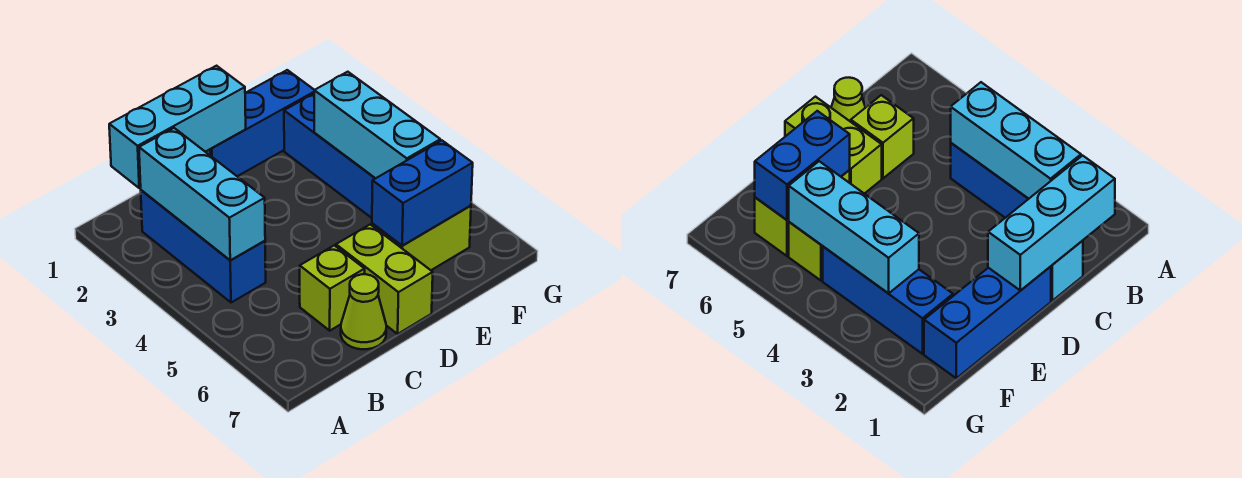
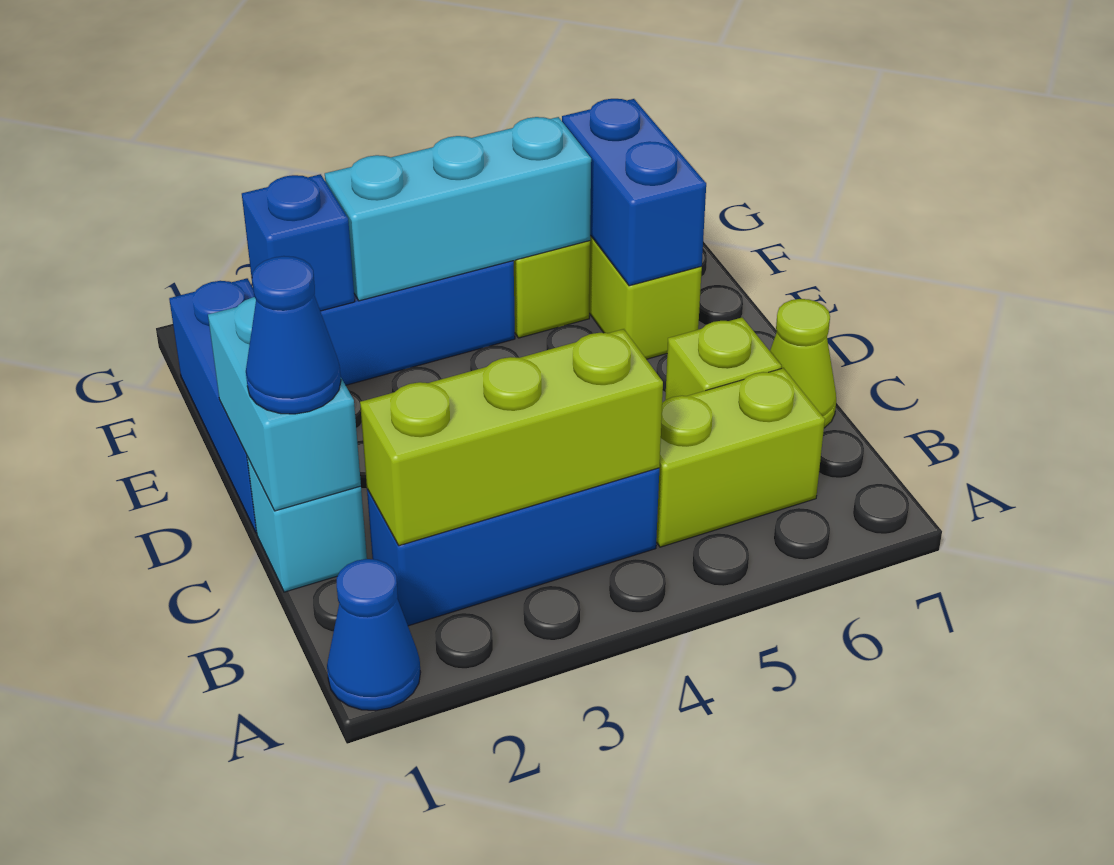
none -> blue cone A1 level 1
cyan brick B1:D1 level 2 -> cyan brick C1:D1 level 2
cyan brick B2:B4 level 2 -> lime brick B2:B4 level 2
none -> blue cone C1 level 3
lime brick D6:D7 level 1 -> lime brick B5:B6 level 1
none -> blue brick F2 level 2

